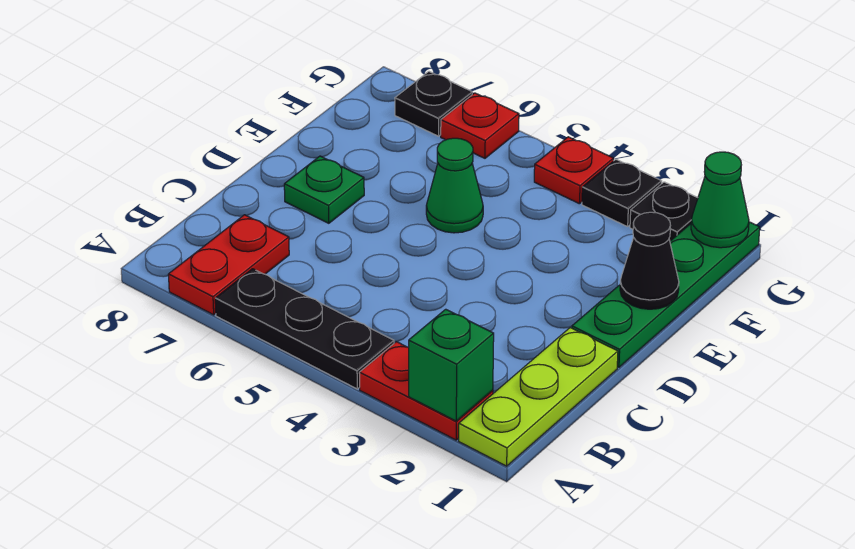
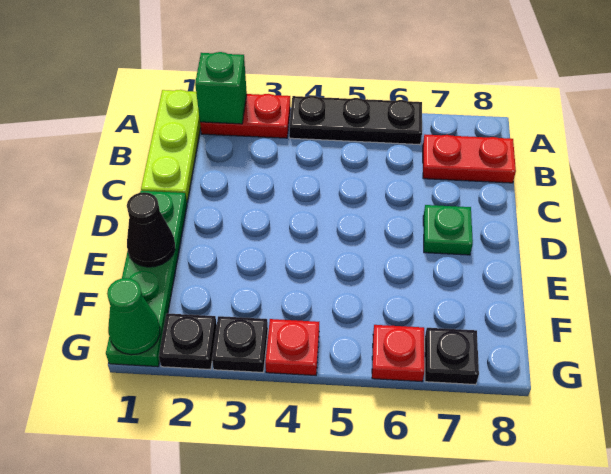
red plate A7:B7 level 1 -> red plate B7:B8 level 1
green cone E5 level 1 -> none

